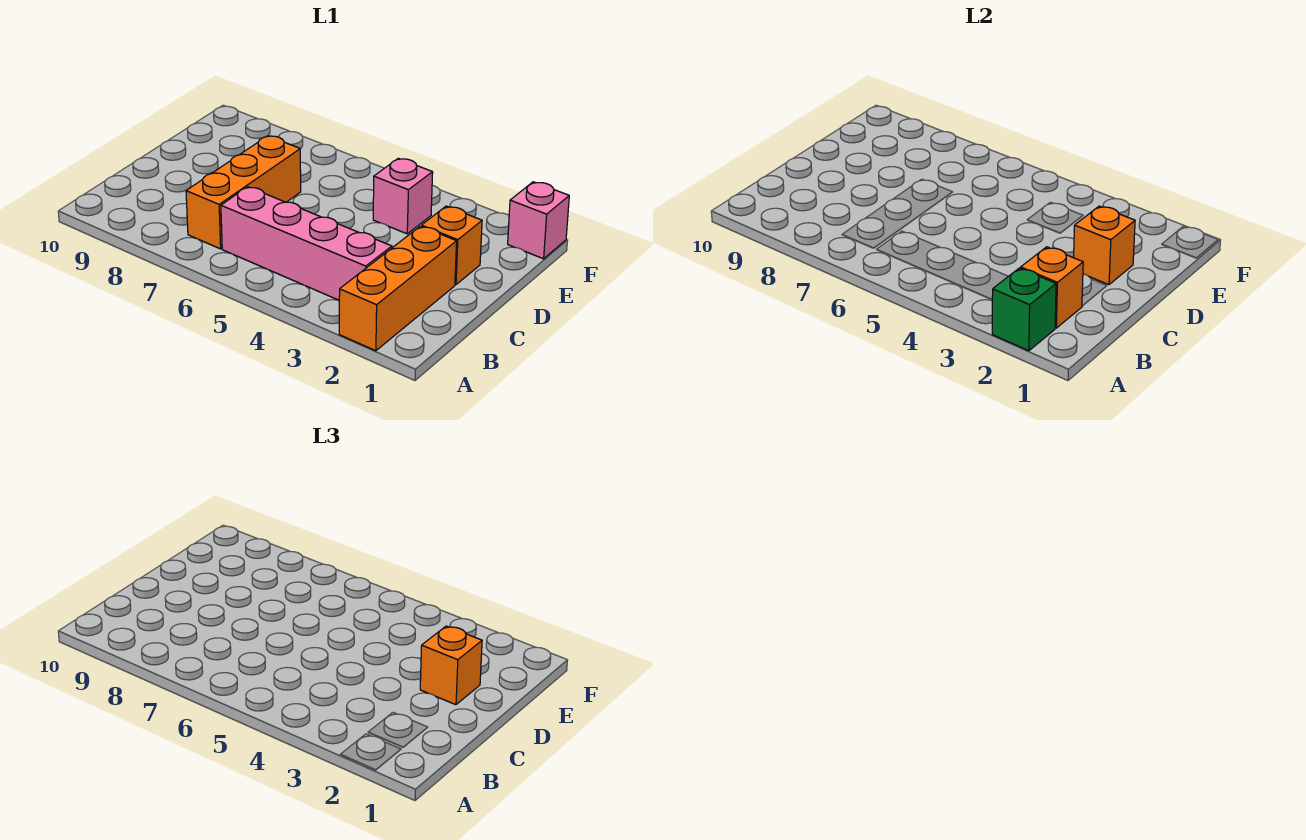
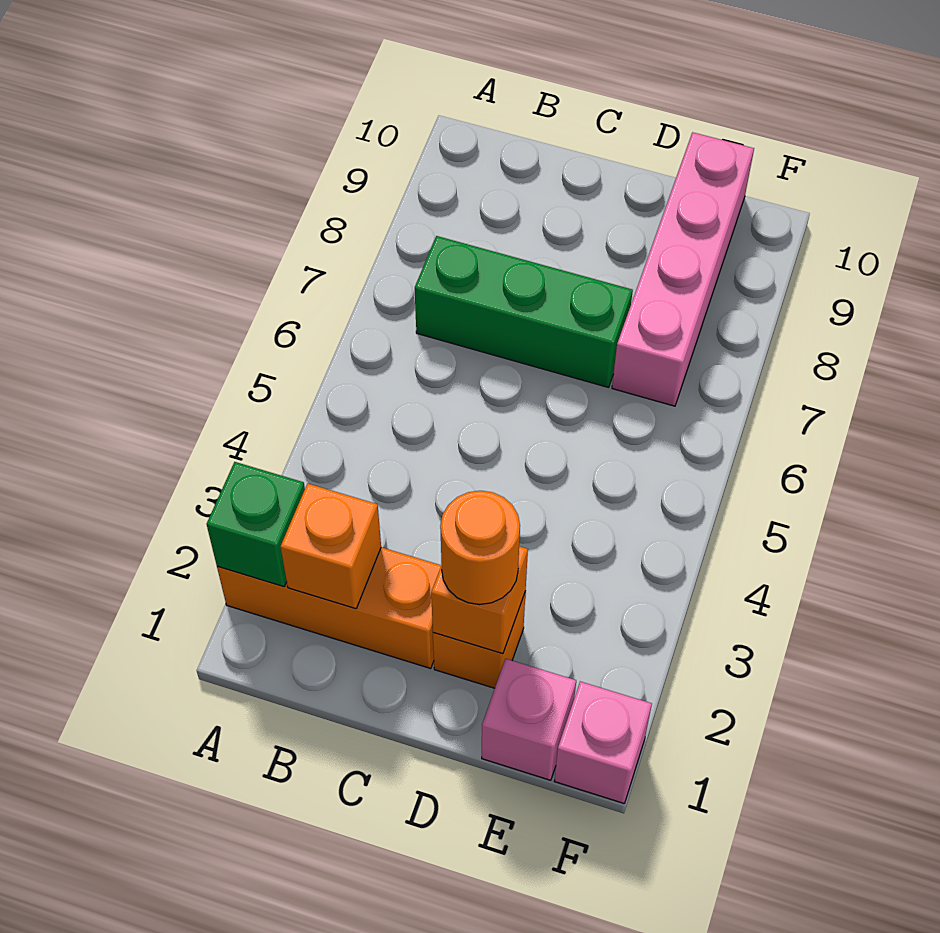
pink brick B3:B6 level 1 -> pink brick E7:E10 level 1
orange brick B7:D7 level 1 -> green brick B7:D7 level 1
orange brick D2 level 3 -> orange round brick D2 level 3
pink brick E4 level 1 -> pink brick E1 level 1

